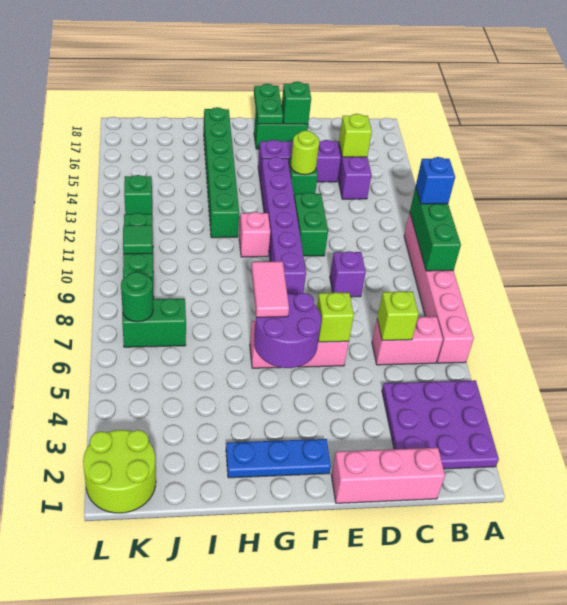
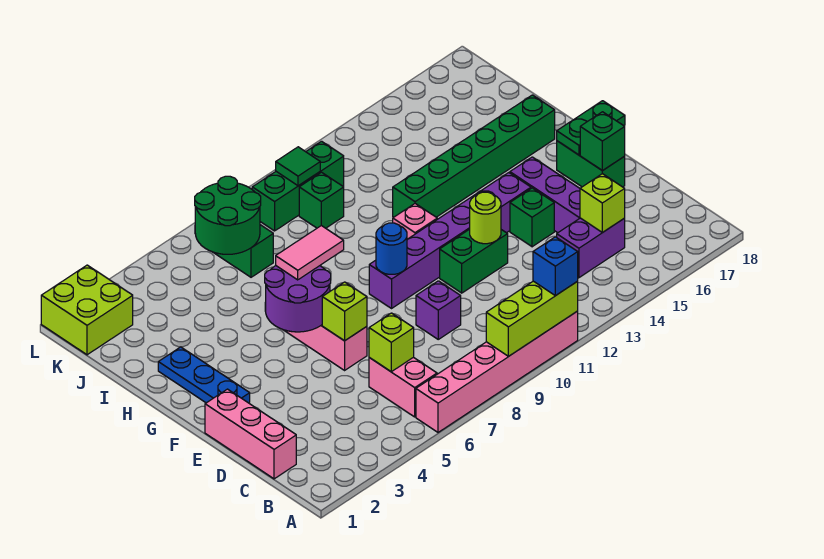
purple plate A2:C4 level 1 -> none
green brick A9:A11 level 2 -> lime brick A9:A11 level 2
lime round brick E14 level 2 -> lime round brick E12 level 2
none -> blue round brick F9 level 2
lime round brick K1:L2 level 1 -> lime brick K1:L2 level 1
green round brick K7 level 2 -> green round brick J6:K7 level 2
green brick K13 level 1 -> green brick J10 level 1

